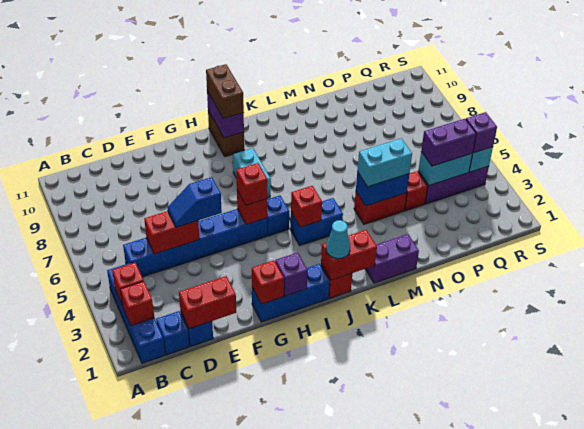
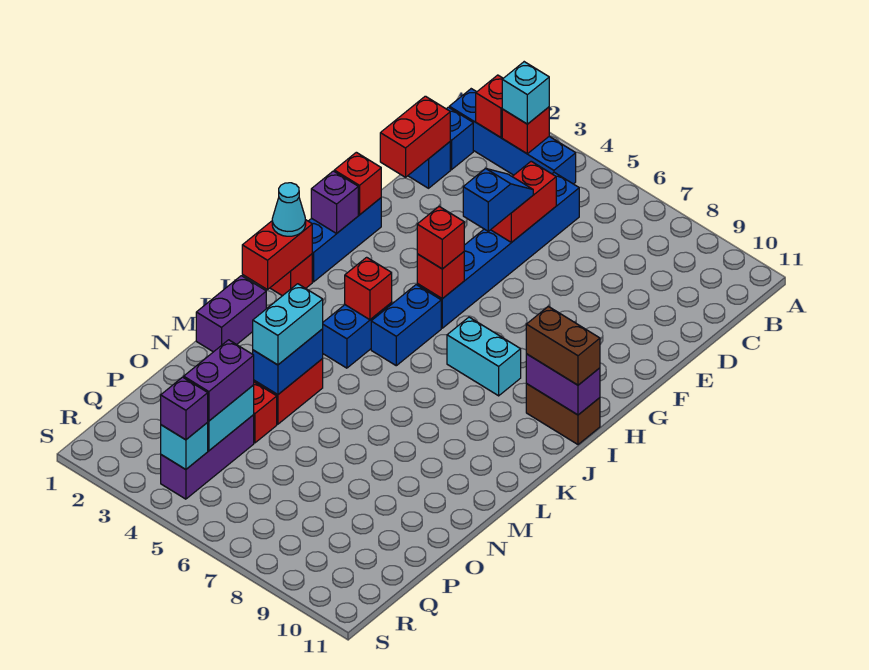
none -> cyan brick B3 level 3
blue brick I5 level 1 -> blue brick I5:J5 level 1

